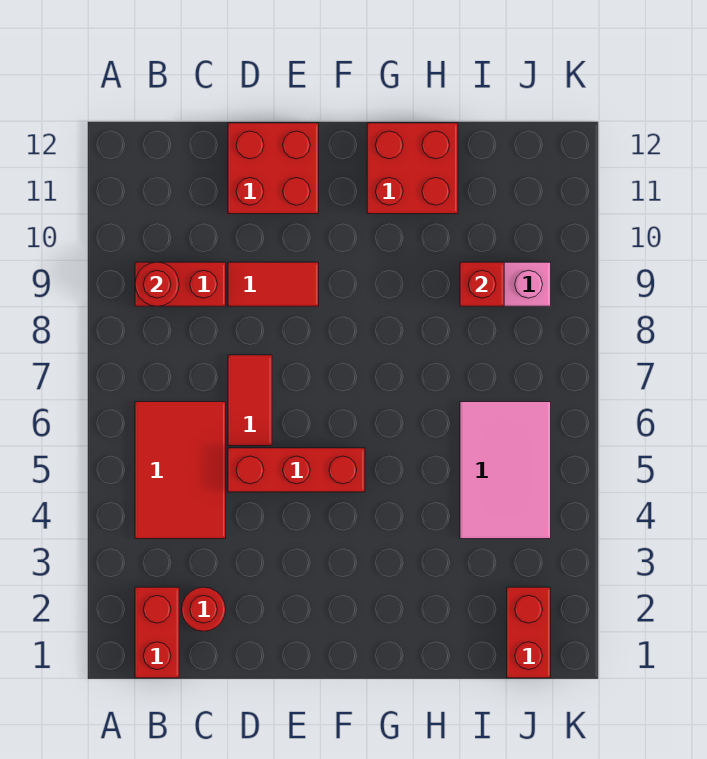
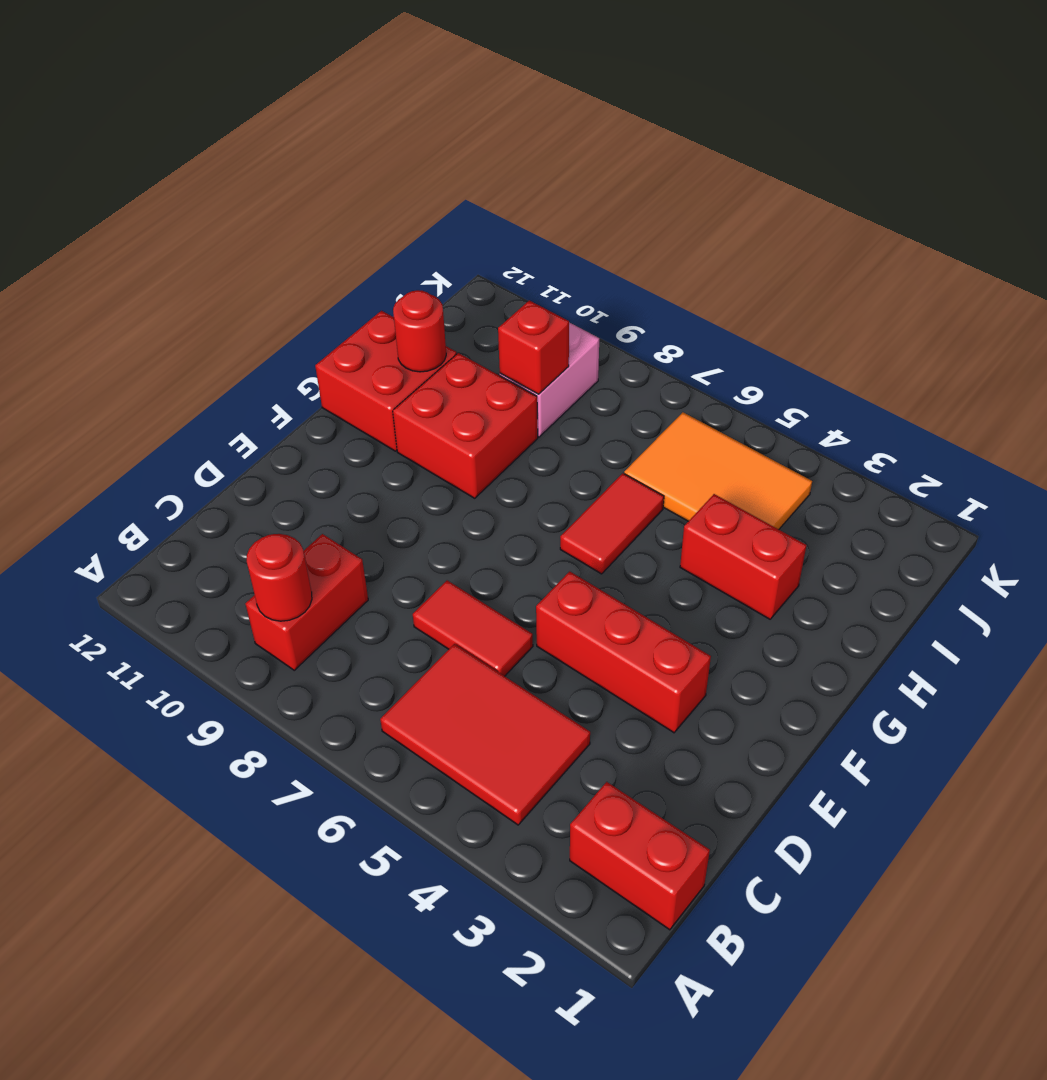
red round brick C2 level 1 -> red round brick H11 level 2
red brick D5:F5 level 1 -> red brick E3:E5 level 1
red tile D9:E9 level 1 -> red tile G6:H6 level 1
red brick D11:E12 level 1 -> red brick G9:H10 level 1
pink tile I4:J6 level 1 -> orange tile I4:J6 level 1
red brick J1:J2 level 1 -> red brick H3:H4 level 1

